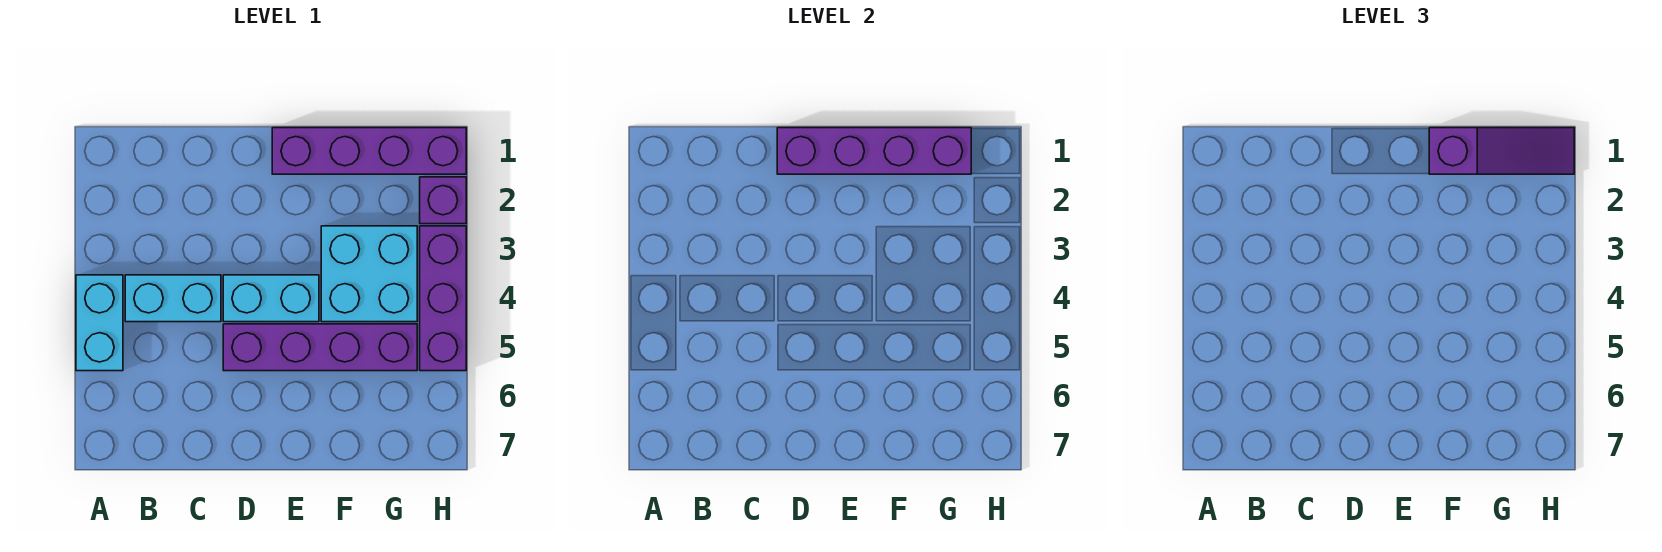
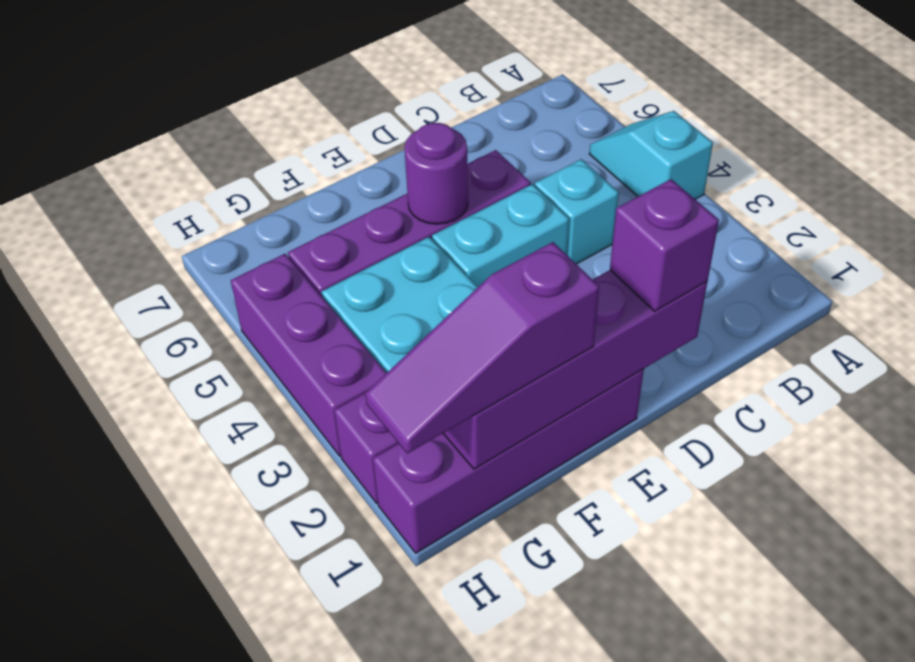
cyan brick A4:A5 level 1 -> cyan slope A4:A5 level 1 top 4
cyan brick B4:C4 level 1 -> cyan brick C4 level 1
none -> purple brick D1 level 3
none -> purple round brick E5 level 2

